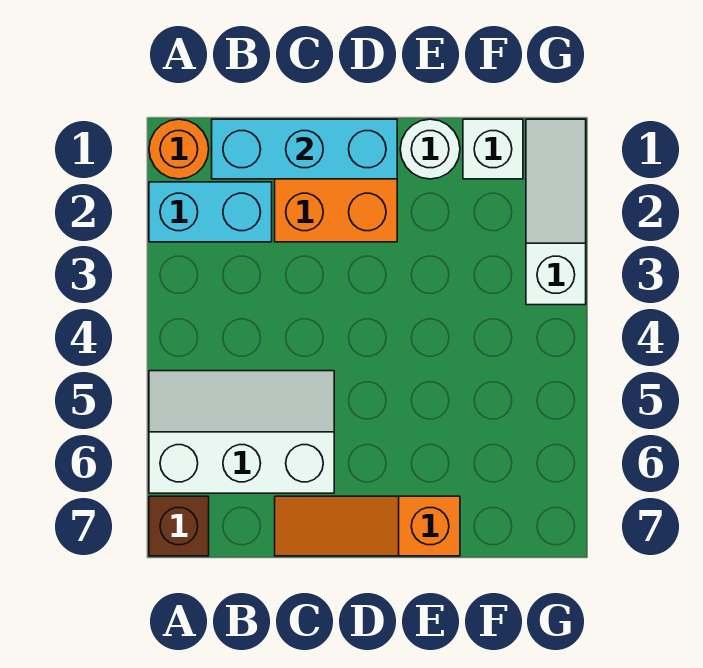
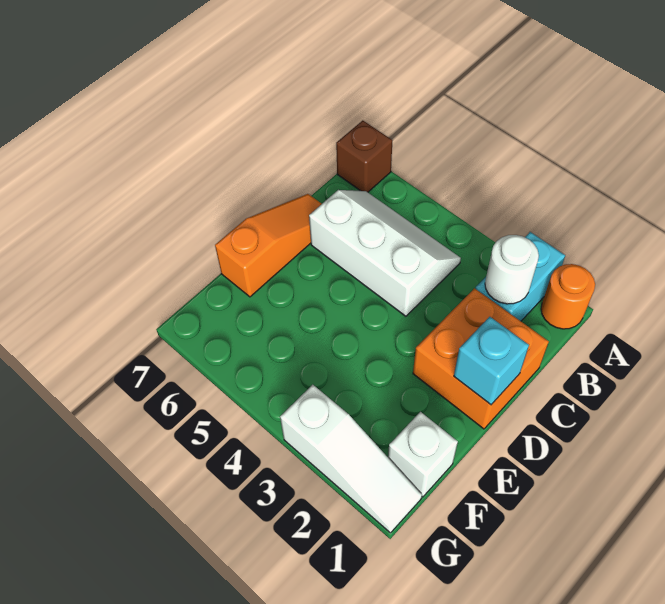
white slope A5:C6 level 1 top 6 -> white slope B4:C6 level 1 top C
cyan brick B1:D1 level 2 -> cyan brick D1 level 2
white round brick E1 level 1 -> white round brick B2 level 2

